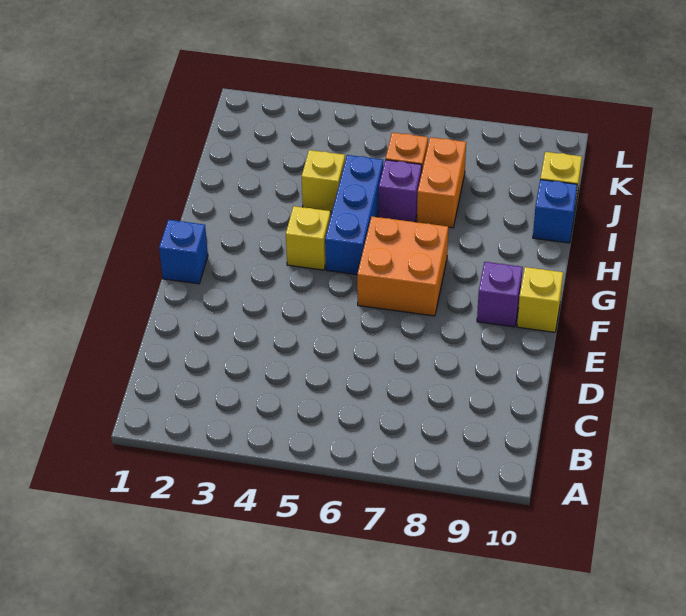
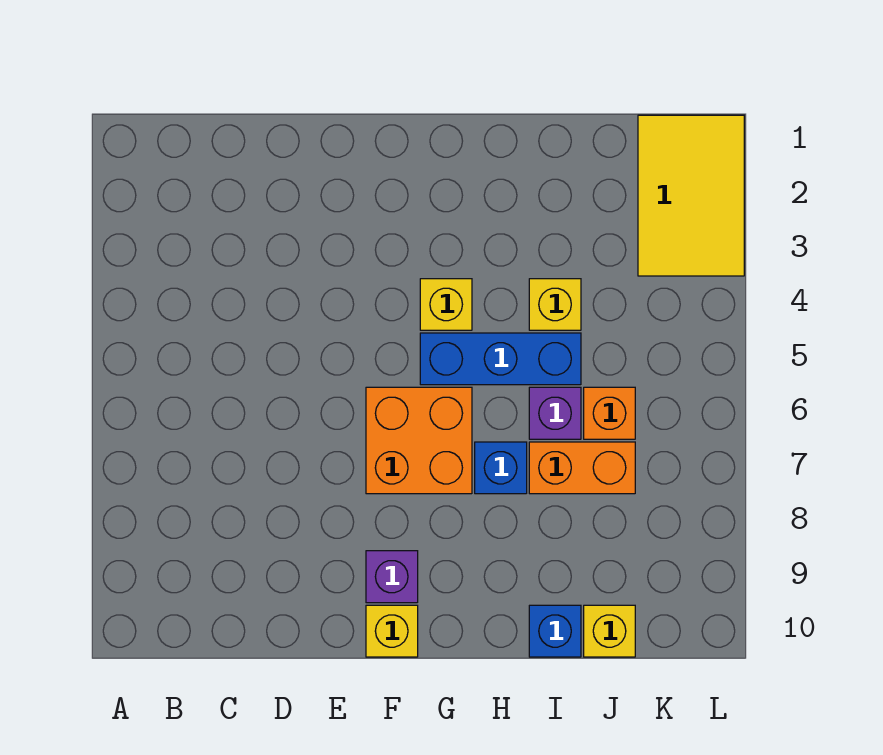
blue brick F1 level 1 -> blue brick H7 level 1
none -> yellow tile K1:L3 level 1

